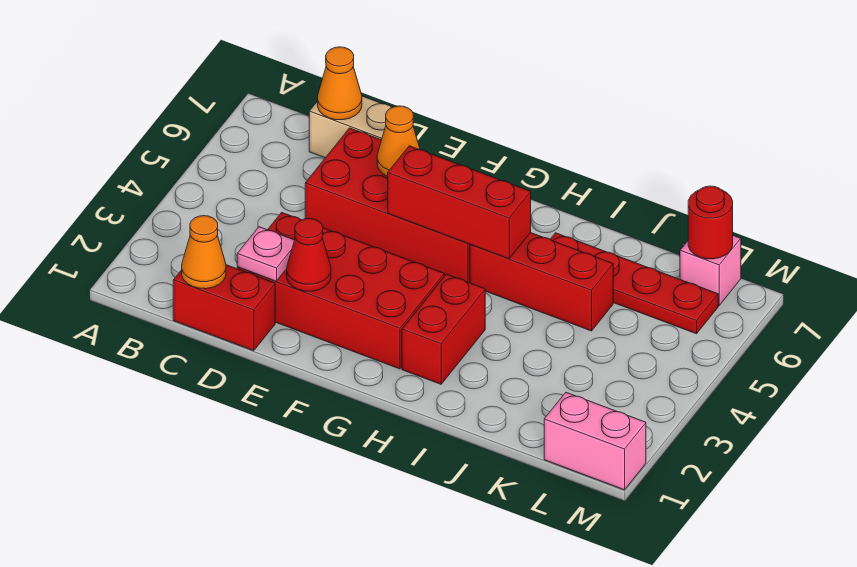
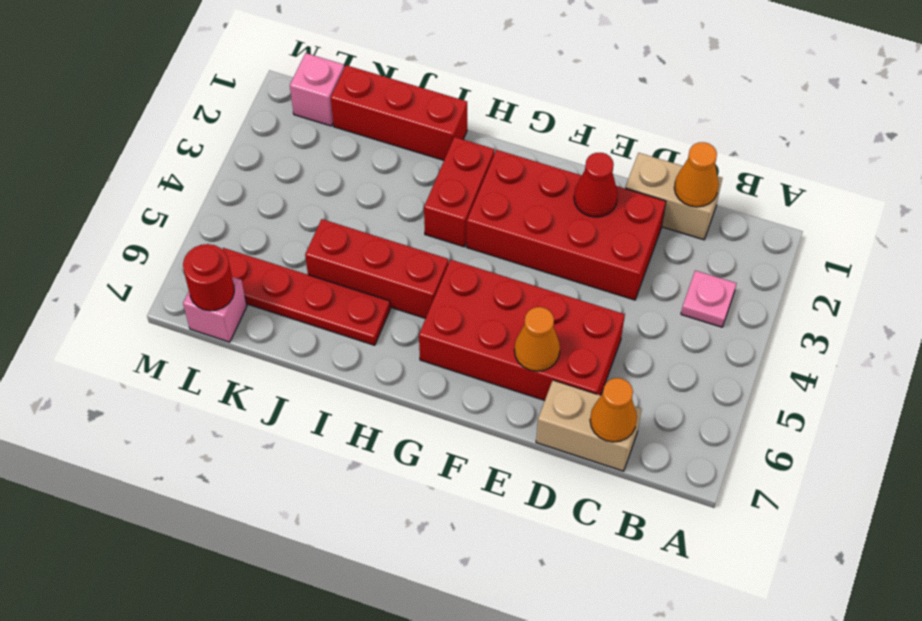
red brick C1:D1 level 1 -> tan brick C1:D1 level 1
pink plate D2 level 2 -> pink plate B3 level 1
red brick F5:H5 level 2 -> red brick I1:K1 level 1
pink brick L1:M1 level 1 -> pink brick L1 level 1

